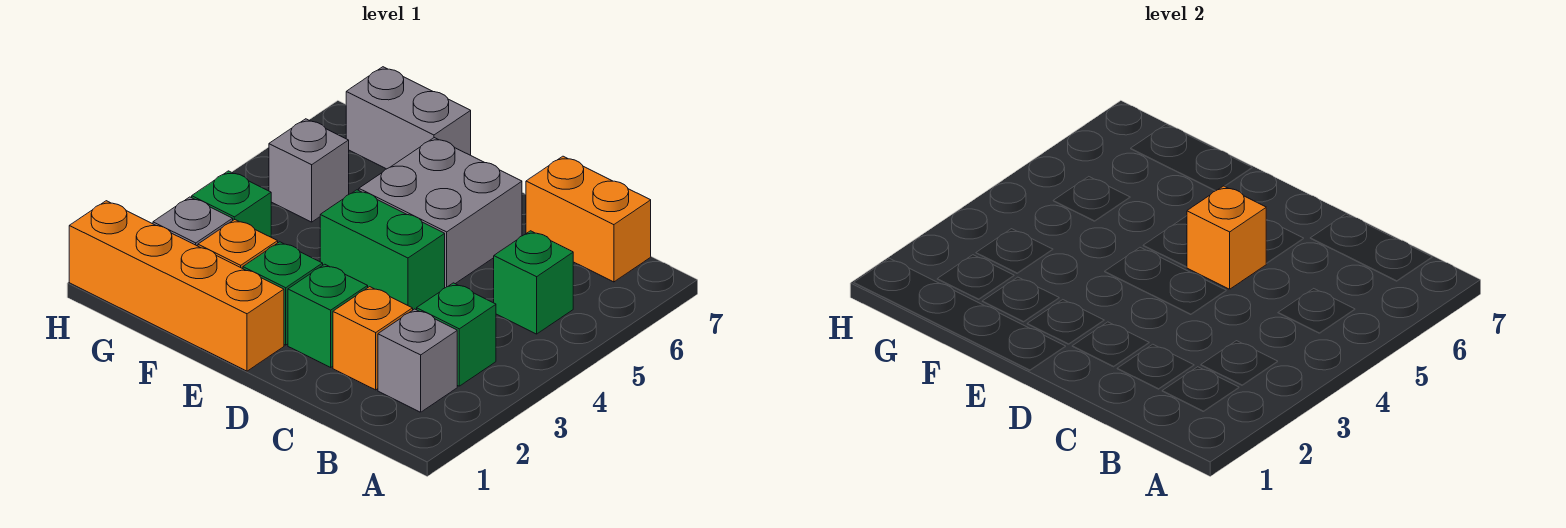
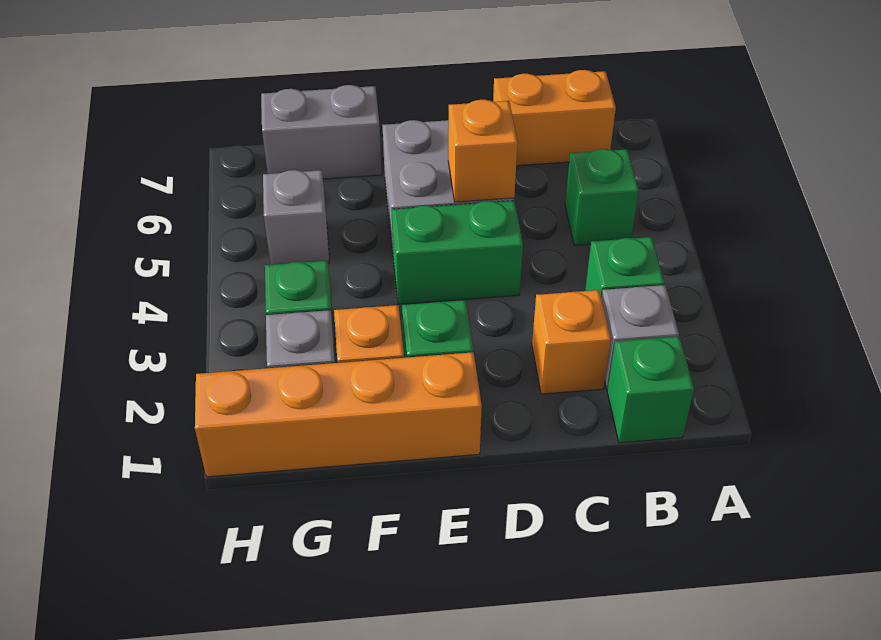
green brick D2 level 1 -> green brick B1 level 1

